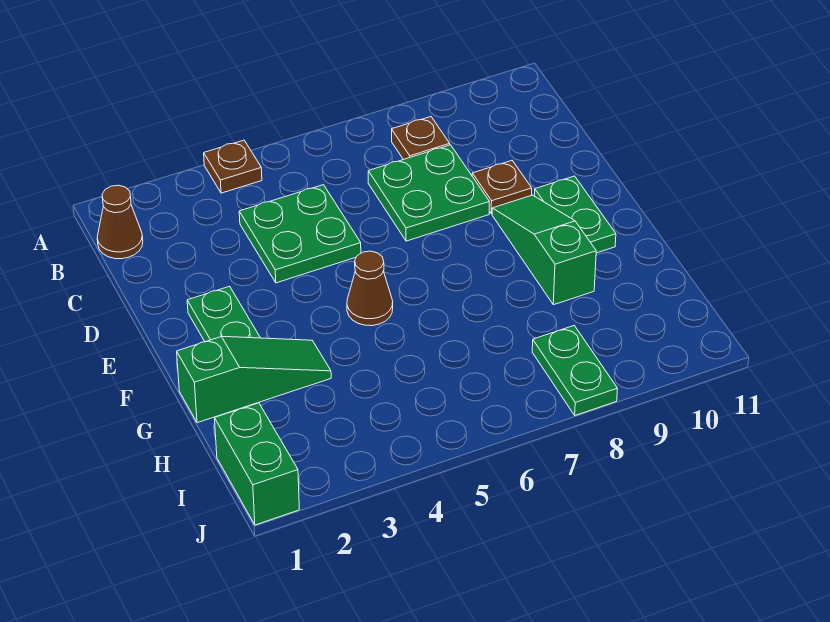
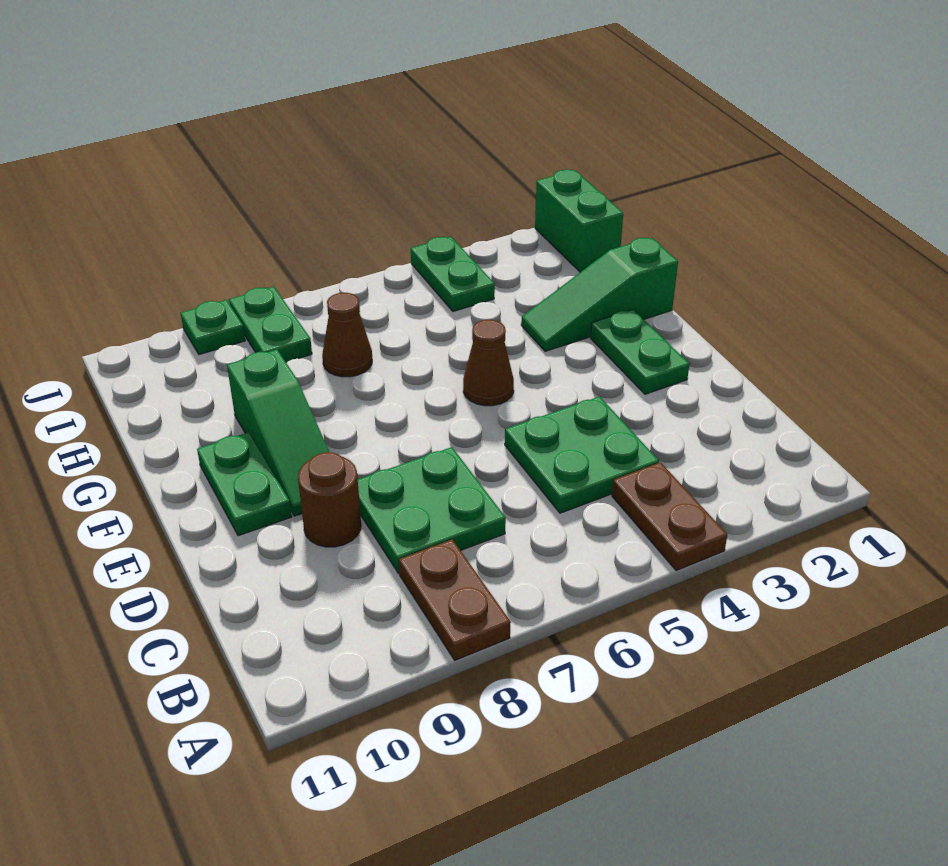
brown plate A4 level 1 -> brown plate A4:B4 level 1
brown cone B1 level 1 -> brown cone H7 level 1
brown plate B8 level 1 -> brown plate A8:B8 level 1
brown plate D9 level 1 -> brown round brick D9 level 1
none -> green plate I4:J4 level 1
none -> green plate J9 level 1

